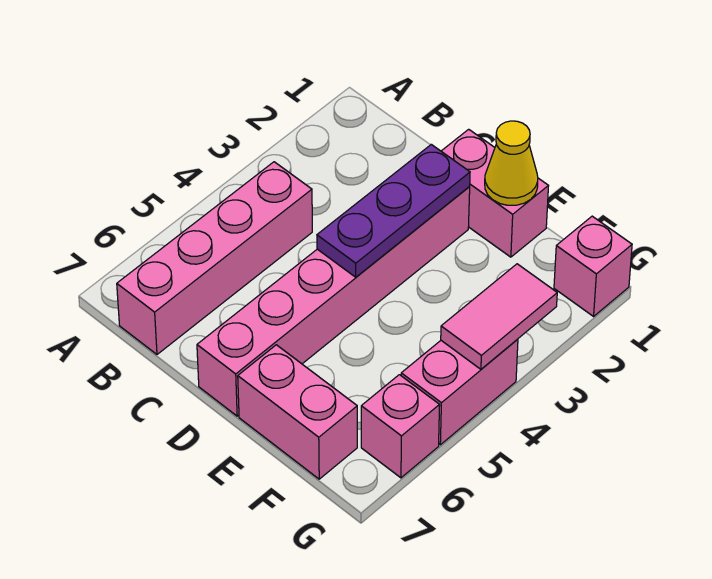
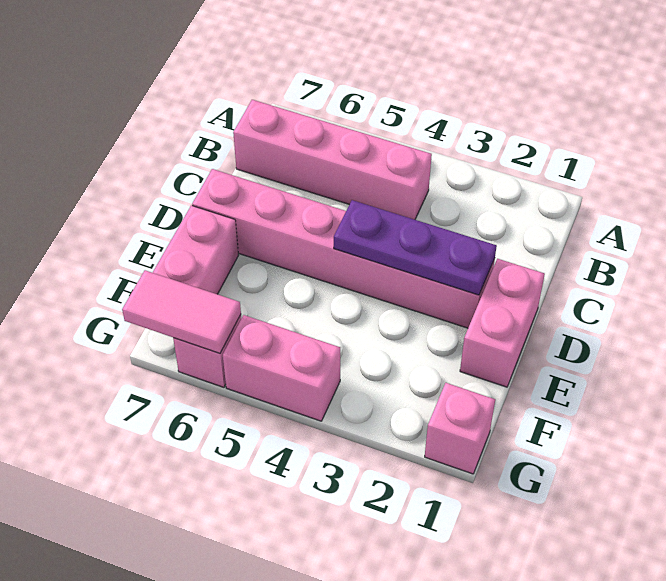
yellow cone E1 level 2 -> none
pink tile G3:G4 level 2 -> pink tile G6:G7 level 2

